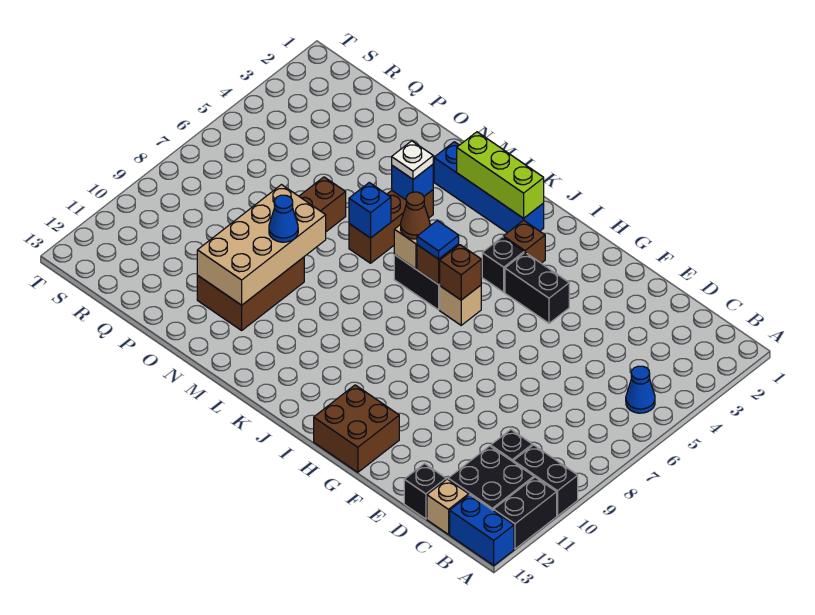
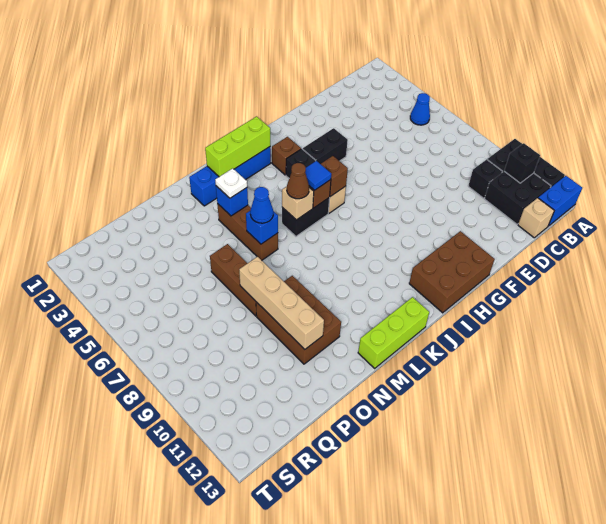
black brick D13 level 1 -> black brick B11 level 2
brown brick G12:H13 level 1 -> brown brick G12:I13 level 1
none -> lime brick K13:M13 level 1
tan brick N8:O11 level 2 -> tan brick O8:O11 level 2
blue cone N9 level 3 -> blue cone M6 level 3

